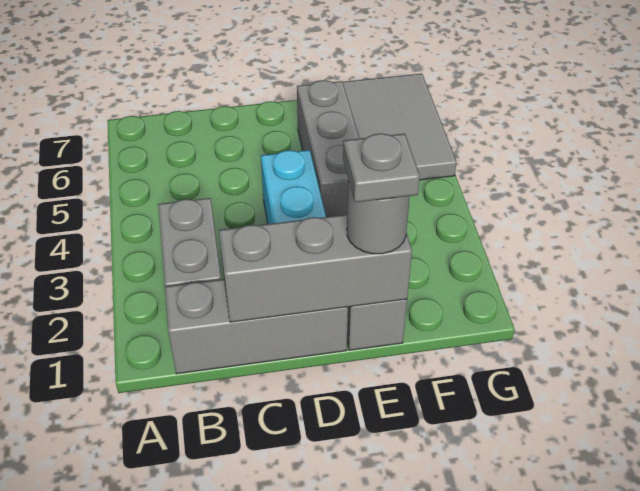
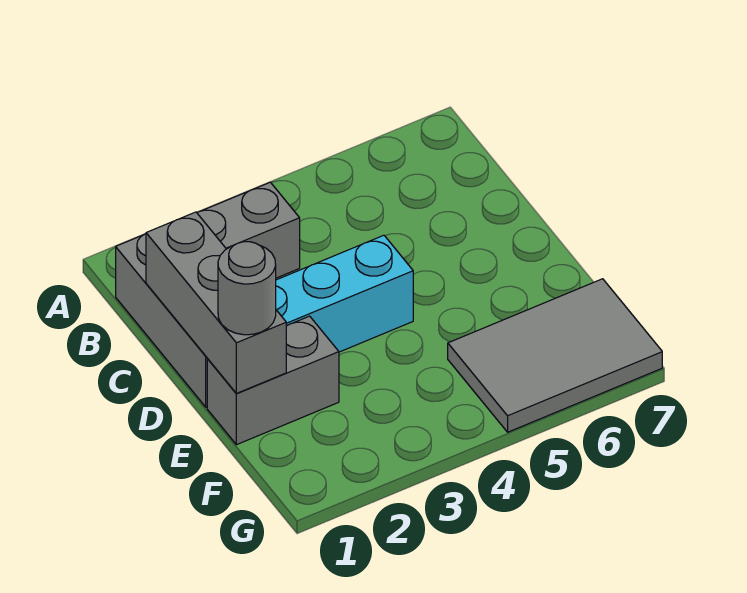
grey plate E1 level 4 -> none
grey brick E4:E6 level 1 -> none

